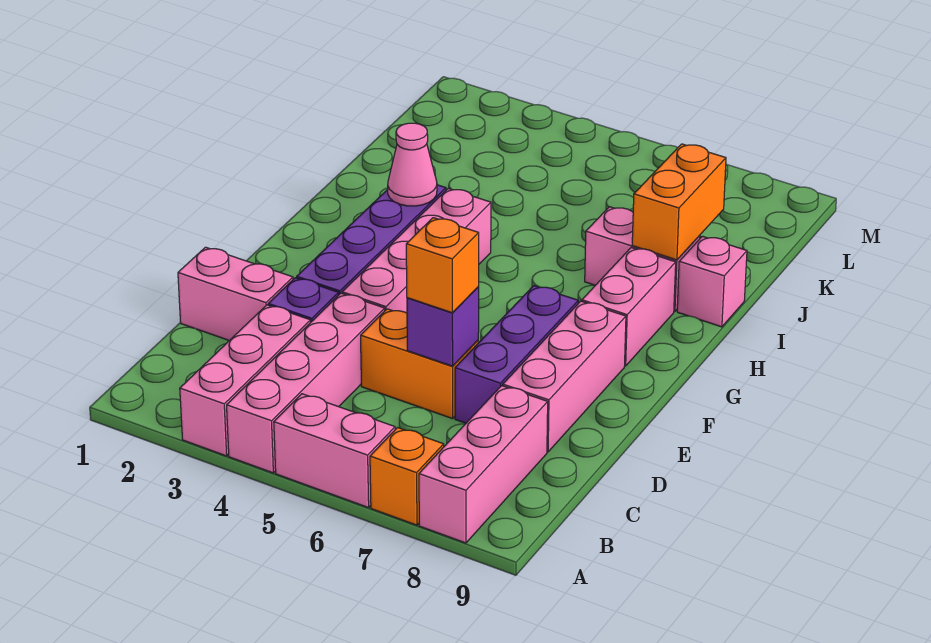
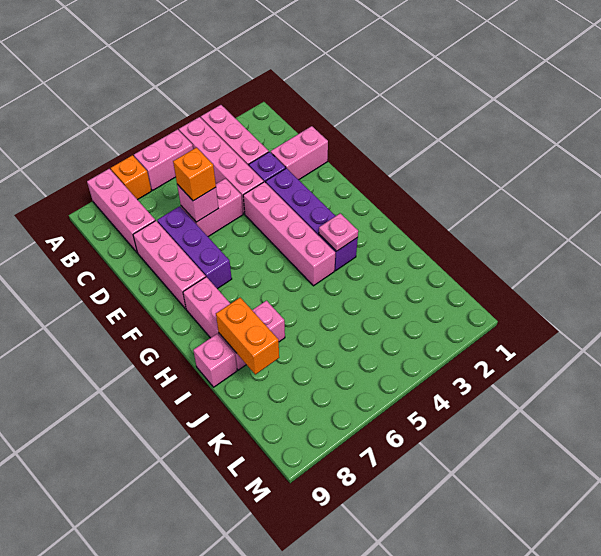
orange brick D5:D6 level 1 -> pink brick D5:D6 level 1
purple brick D6 level 2 -> pink brick D6 level 2
pink cone H3 level 2 -> pink plate H3 level 2

